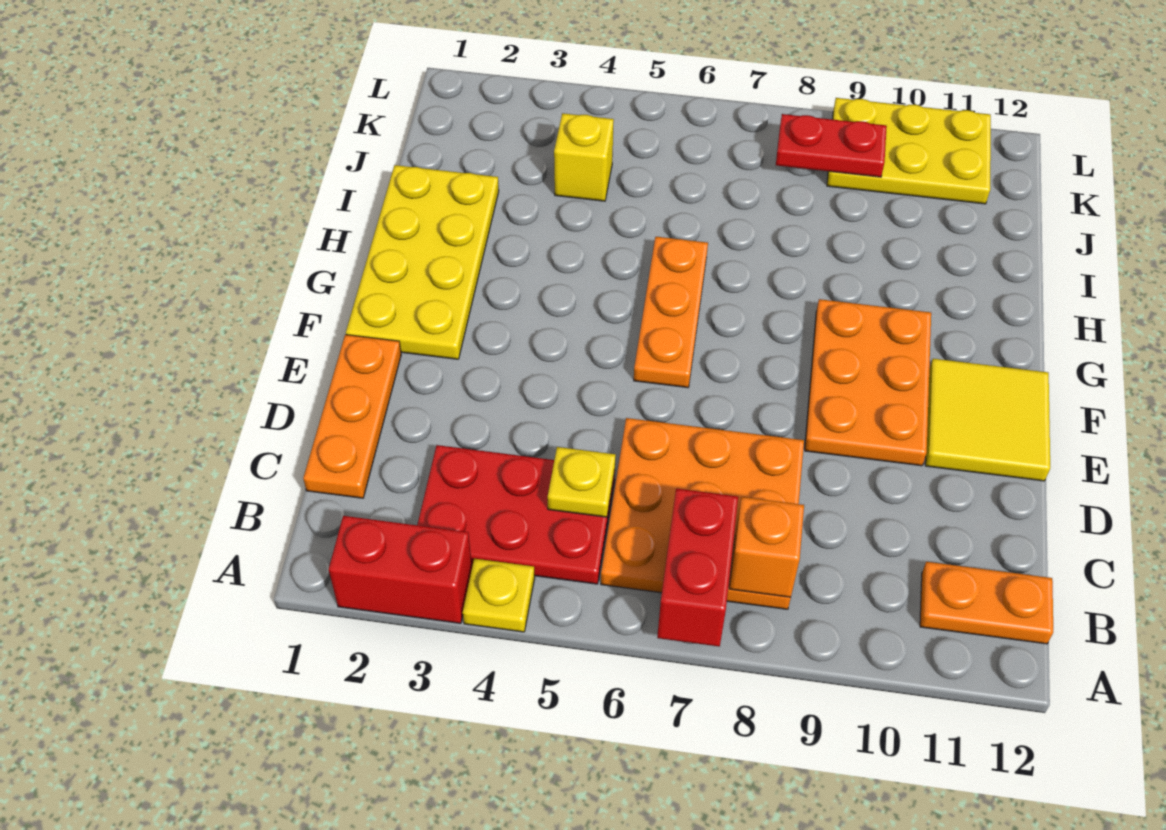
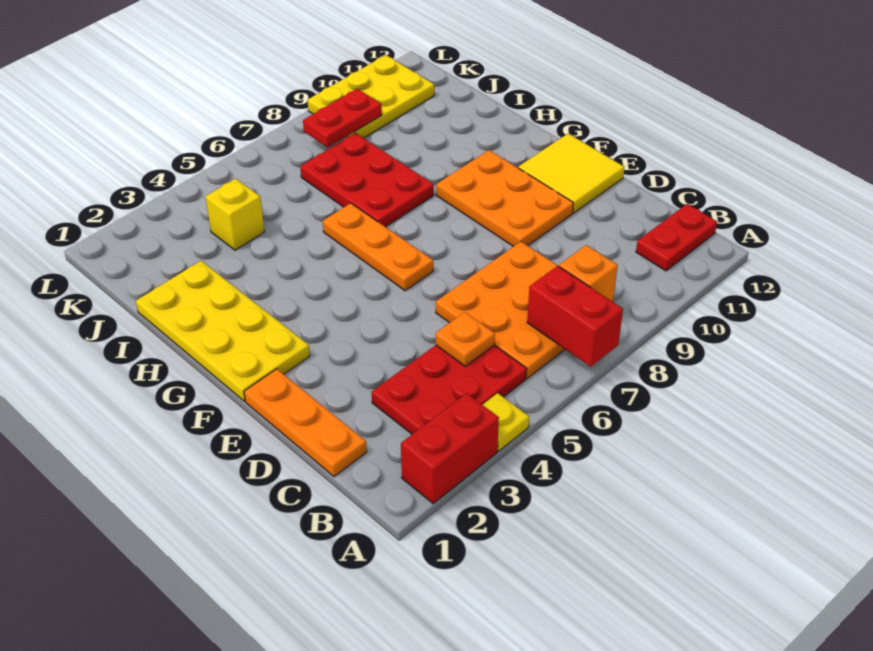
orange plate B11:B12 level 1 -> red plate B11:B12 level 1
yellow plate C5 level 2 -> orange plate C5 level 2
none -> red plate H7:J8 level 1

